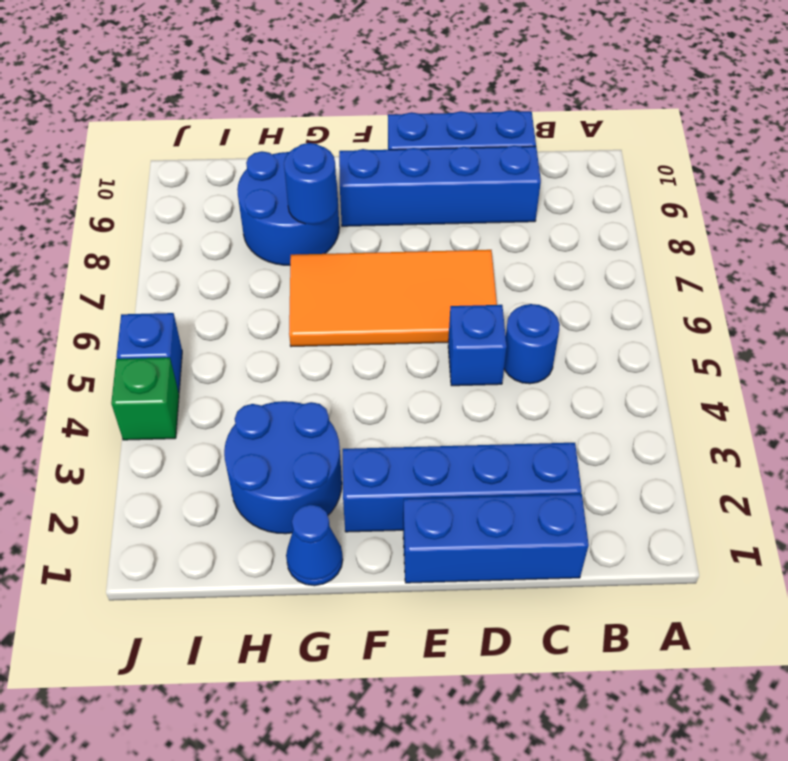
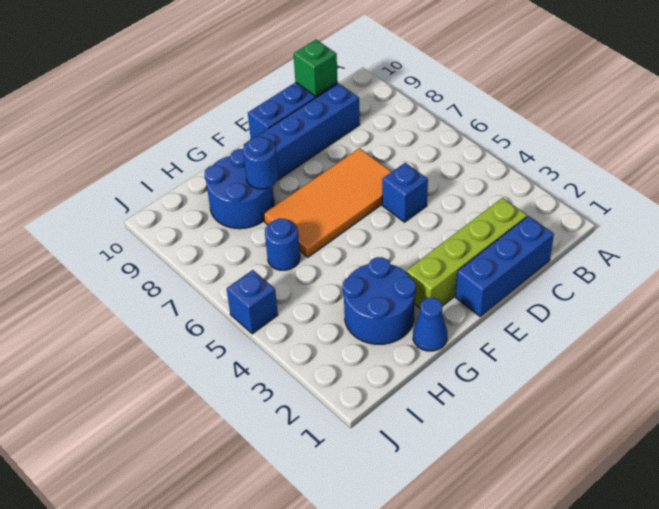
blue brick C2:F2 level 1 -> lime brick C2:F2 level 1
blue round brick C5 level 1 -> blue round brick H6 level 1
green brick J4 level 1 -> green brick C10 level 2

